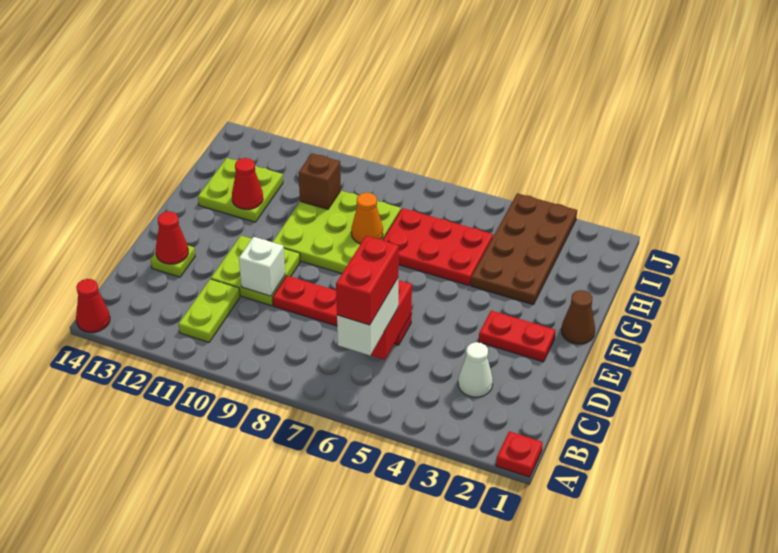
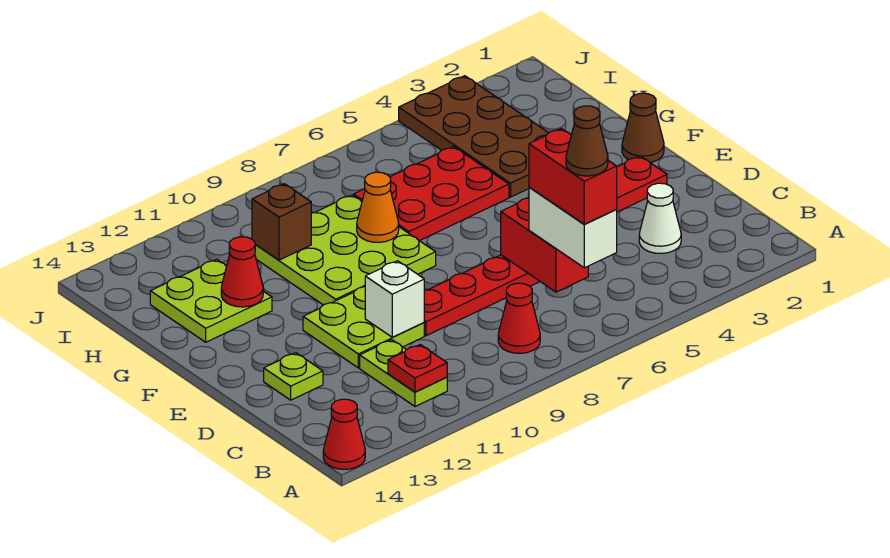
red plate A1 level 1 -> red plate B11 level 2
none -> brown cone B6 level 5
red cone D13 level 2 -> red cone B8 level 1

